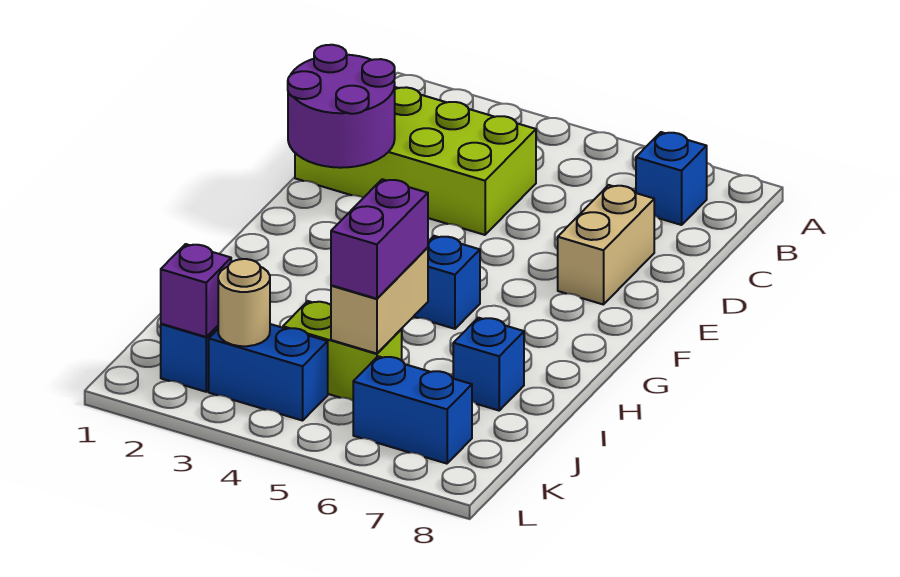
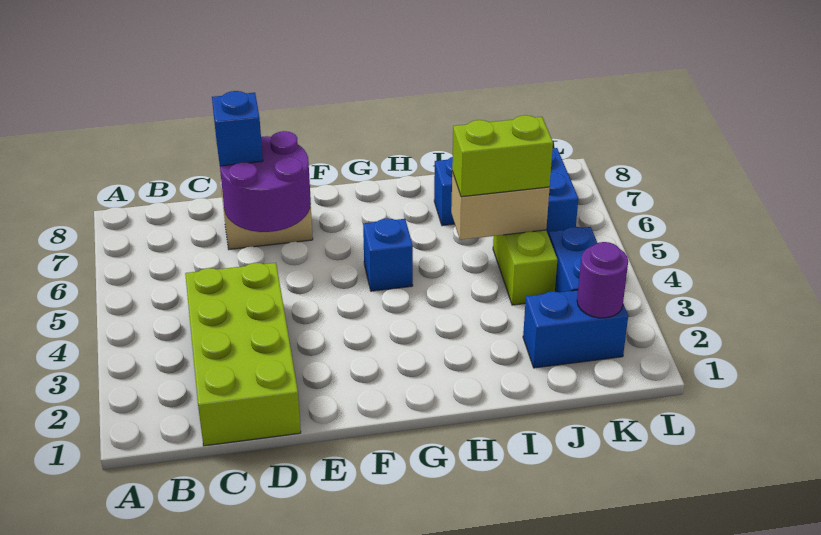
blue brick B7 level 1 -> blue brick D7 level 3
purple round brick D1:E2 level 2 -> purple round brick D6:E7 level 2
purple brick I5:J5 level 3 -> lime brick I5:J5 level 3
purple brick K2 level 2 -> purple round brick K2 level 2
tan round brick K3 level 2 -> none

